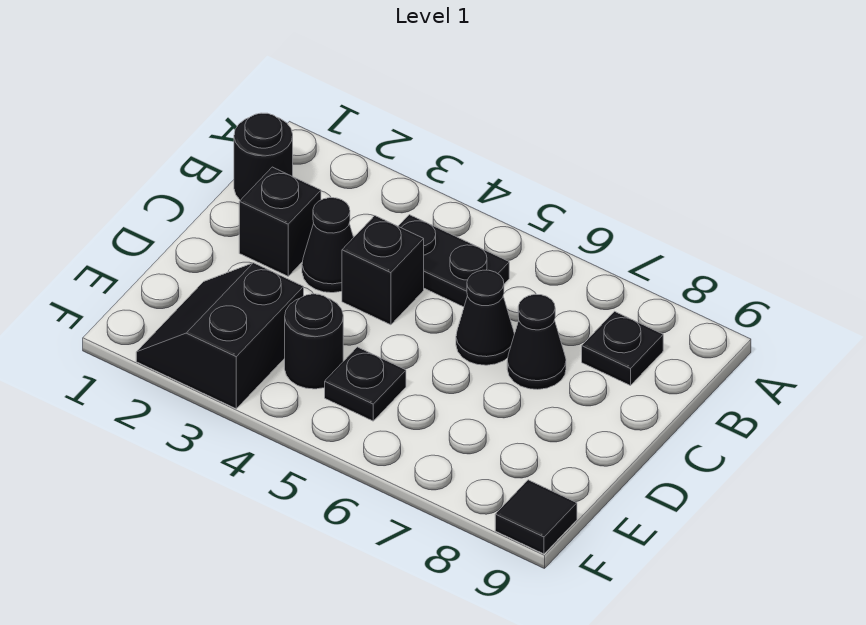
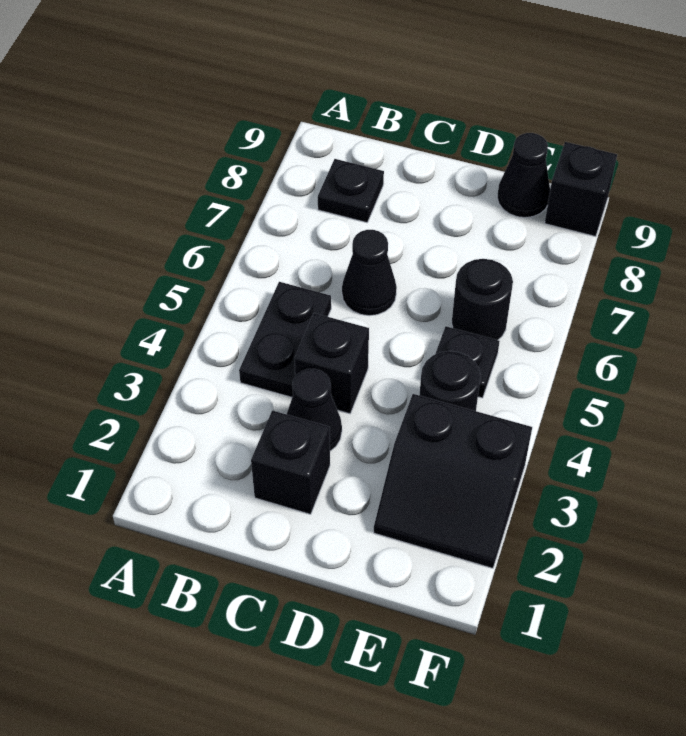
black round brick B1 level 1 -> black round brick E6 level 1
black cone C7 level 1 -> black cone E9 level 1
black tile F9 level 1 -> black brick F9 level 1

